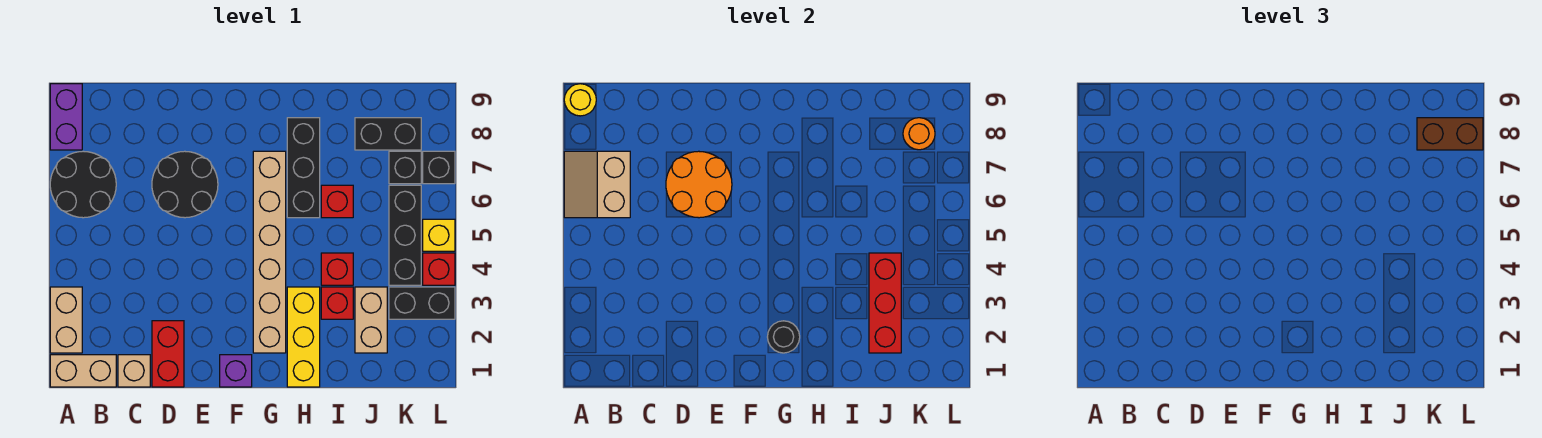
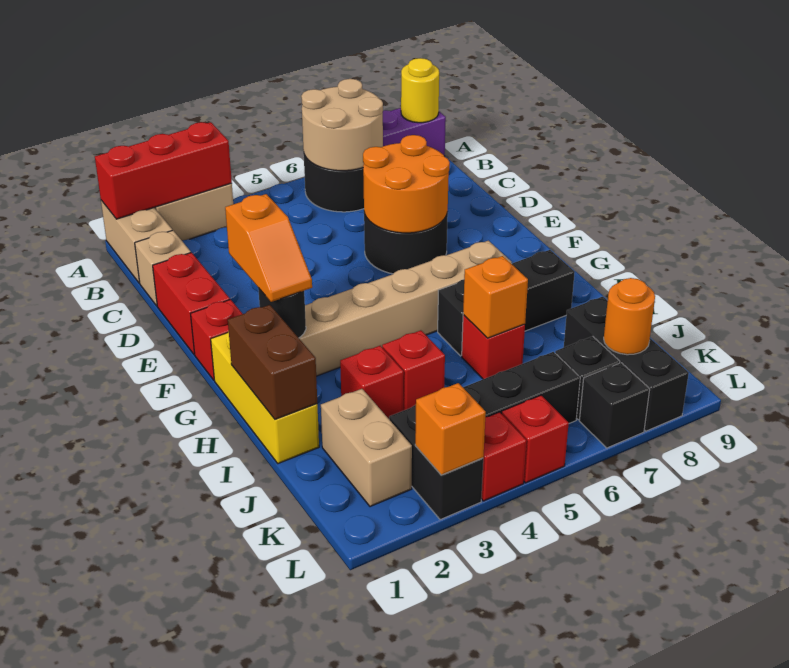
tan slope A6:B7 level 2 top B -> tan round brick A6:B7 level 2
red brick D1:D2 level 1 -> red brick D1:E1 level 1
purple brick F1 level 1 -> red brick F1 level 1
none -> orange slope F2:G2 level 3 top F
yellow brick H1:H3 level 1 -> yellow brick G1:I1 level 1
none -> orange brick I6 level 2
tan brick J2:J3 level 1 -> tan brick J2:K2 level 1
red brick J2:J4 level 2 -> red brick A1:A3 level 2
black brick J8:K8 level 1 -> black brick J8:L8 level 1
brown brick K8:L8 level 3 -> brown brick H1:I1 level 2
none -> orange brick L3 level 2
yellow brick L5 level 1 -> red brick L5 level 1

